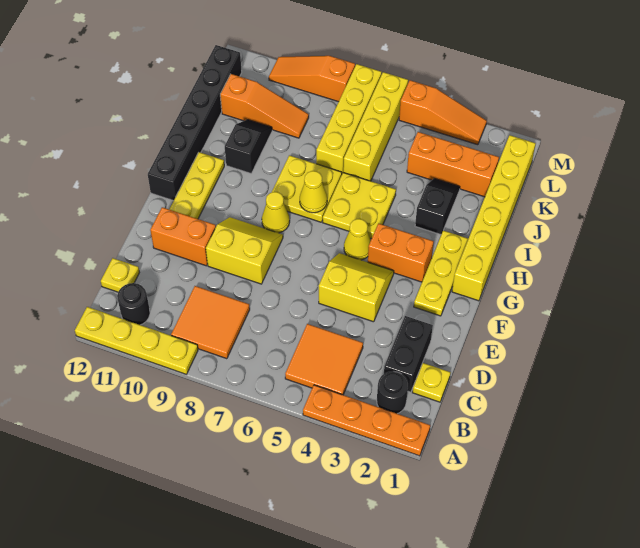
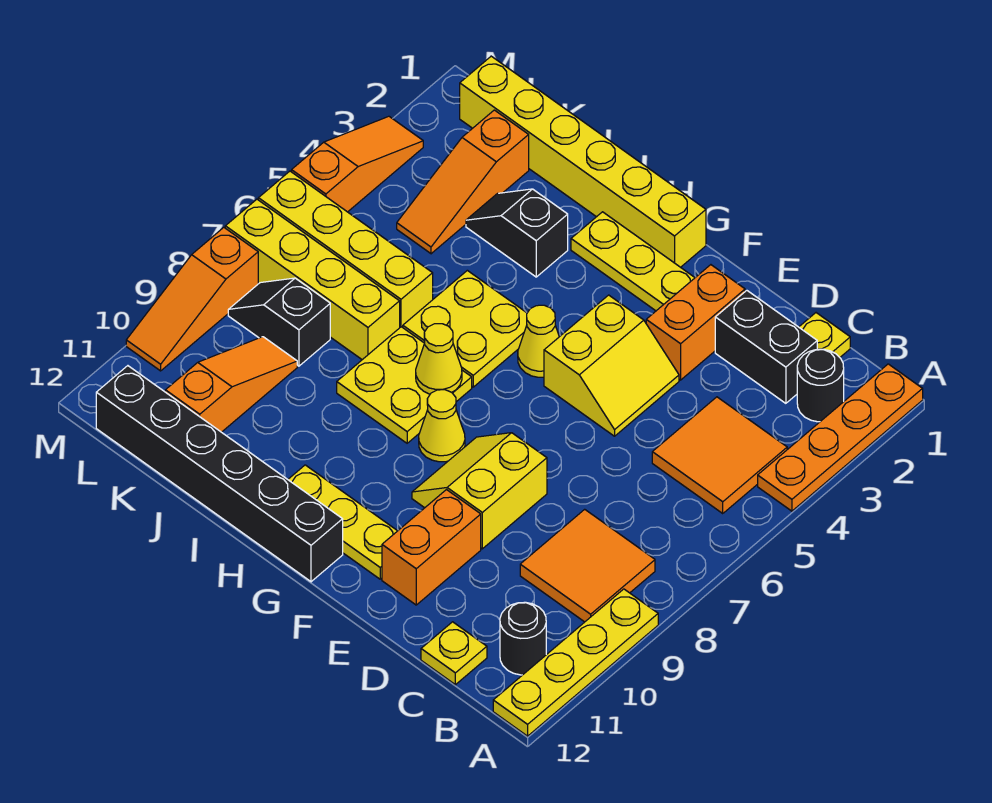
yellow slope E4:F5 level 1 top E -> yellow slope E4:F5 level 1 top F
orange brick G3:G4 level 1 -> orange brick E2:E3 level 1
black slope I10:J10 level 1 top I -> black slope K8:L8 level 1 top K
orange brick K2:K4 level 1 -> orange slope K2:K4 level 1 top 2

